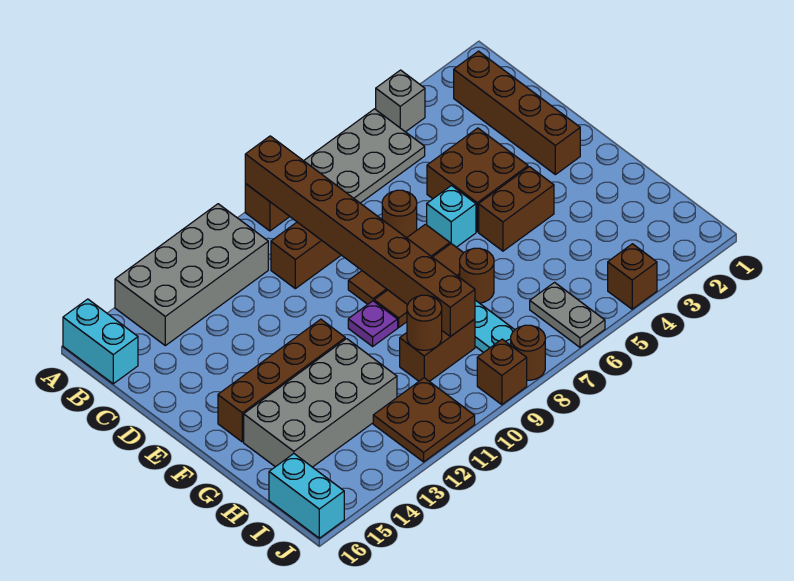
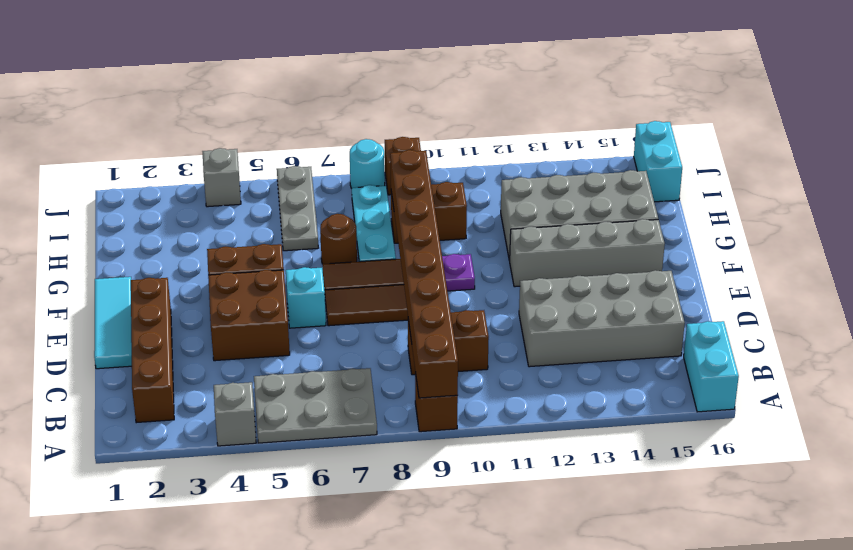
grey brick A11:B14 level 1 -> grey brick C12:D15 level 1
none -> cyan tile D1:F1 level 1
brown round brick D7 level 1 -> none
brown brick F12:F15 level 1 -> grey brick F12:F15 level 1
brown round brick H10 level 2 -> none
grey plate I6:J6 level 1 -> grey plate H6:J6 level 1
brown plate I11:J12 level 1 -> none
brown brick J4 level 1 -> grey brick J4 level 1
brown round brick J8 level 1 -> cyan round brick J8 level 1

